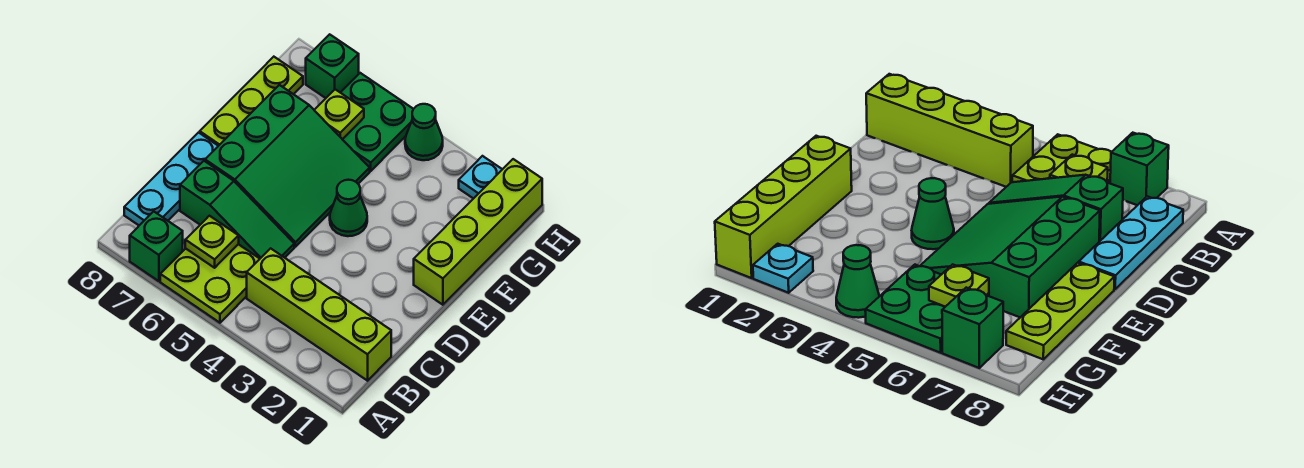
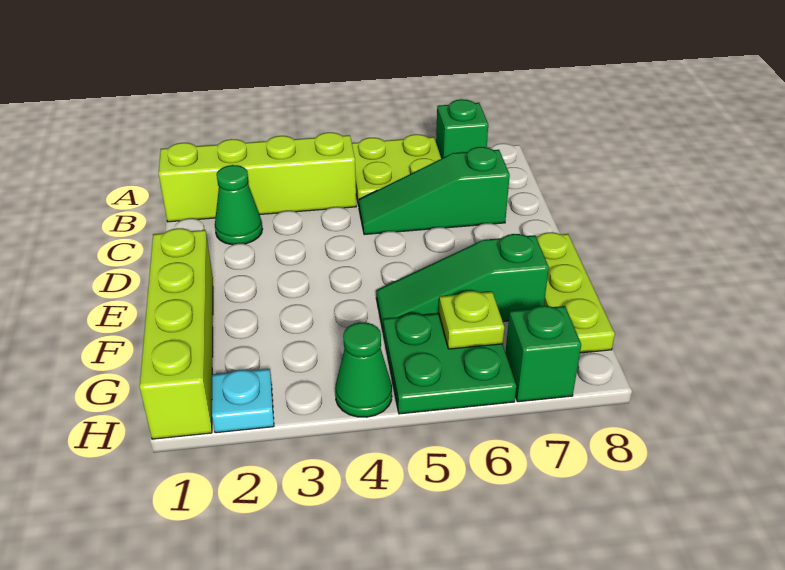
lime plate B6 level 2 -> none
cyan plate B8:D8 level 1 -> none
green slope D5:F7 level 1 top 7 -> green slope F5:F7 level 1 top 7
green cone E4 level 1 -> green cone C2 level 1

